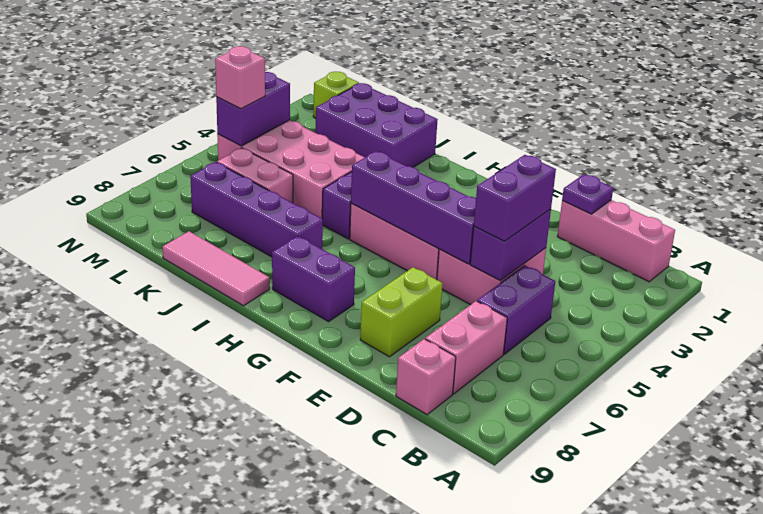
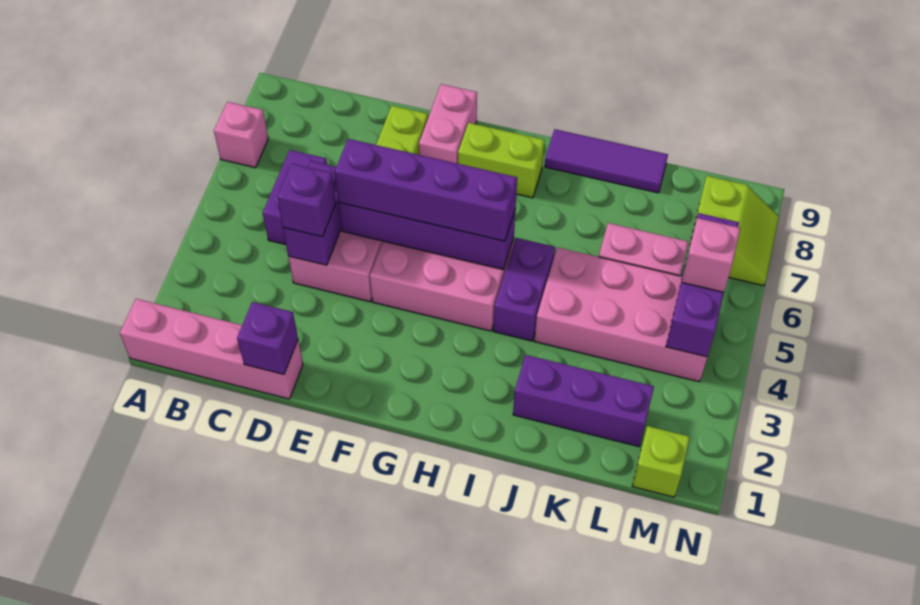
pink brick B1:D1 level 1 -> pink brick A1:D1 level 1
pink brick C7:C8 level 1 -> pink brick F8:F9 level 1
pink brick C9 level 1 -> pink brick A7 level 1
purple plate D1 level 2 -> purple brick D1 level 2
purple brick D4:D5 level 3 -> purple brick D4 level 3
purple brick G8:H8 level 1 -> lime brick G8:H8 level 1
purple brick I7:L7 level 1 -> purple brick E5:H5 level 3
pink tile I9:K9 level 1 -> purple tile I9:K9 level 1
purple brick J1:L2 level 1 -> purple brick J2:L2 level 1
purple brick M4:M5 level 2 -> purple brick M4:M6 level 2
none -> lime slope M7:N8 level 1 top M

